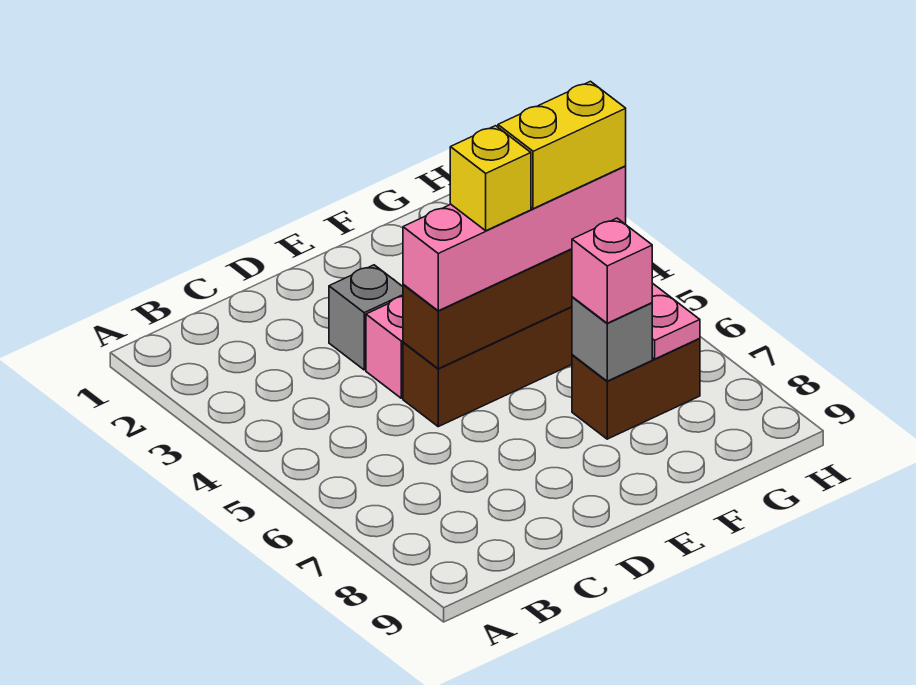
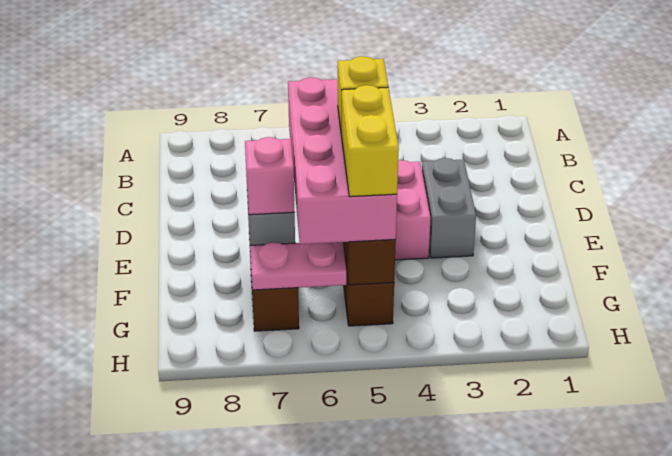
grey brick D3 level 1 -> grey brick D3:E3 level 1
pink brick D5:G5 level 3 -> pink brick D5:G6 level 3

